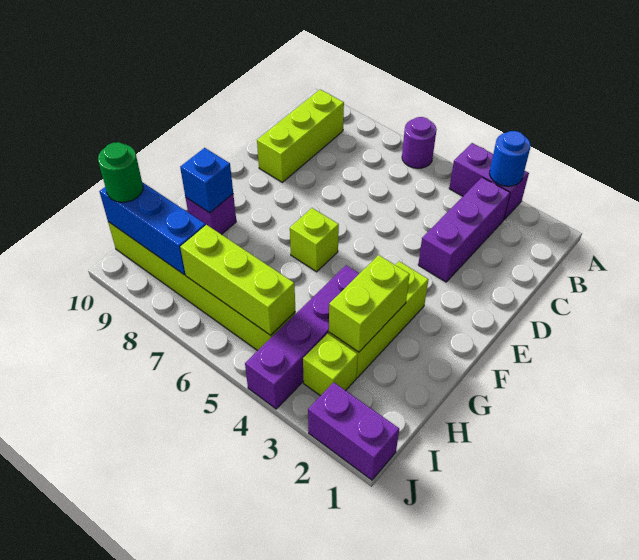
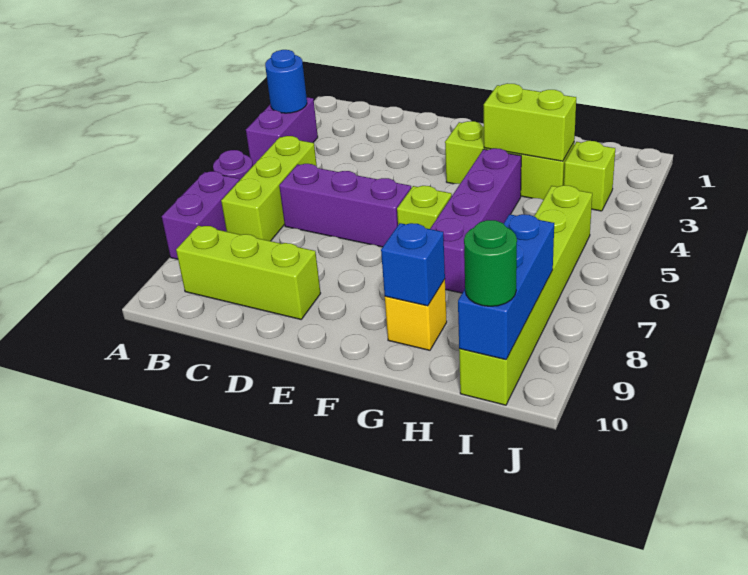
purple brick B3:D3 level 1 -> purple brick C6:E6 level 1
purple brick G4:J4 level 1 -> purple brick G4:G7 level 1
purple brick G9 level 1 -> yellow brick G9 level 1
lime brick I5:I7 level 2 -> lime brick B5:B7 level 1
purple brick J1:J2 level 1 -> purple brick A7:A8 level 1

